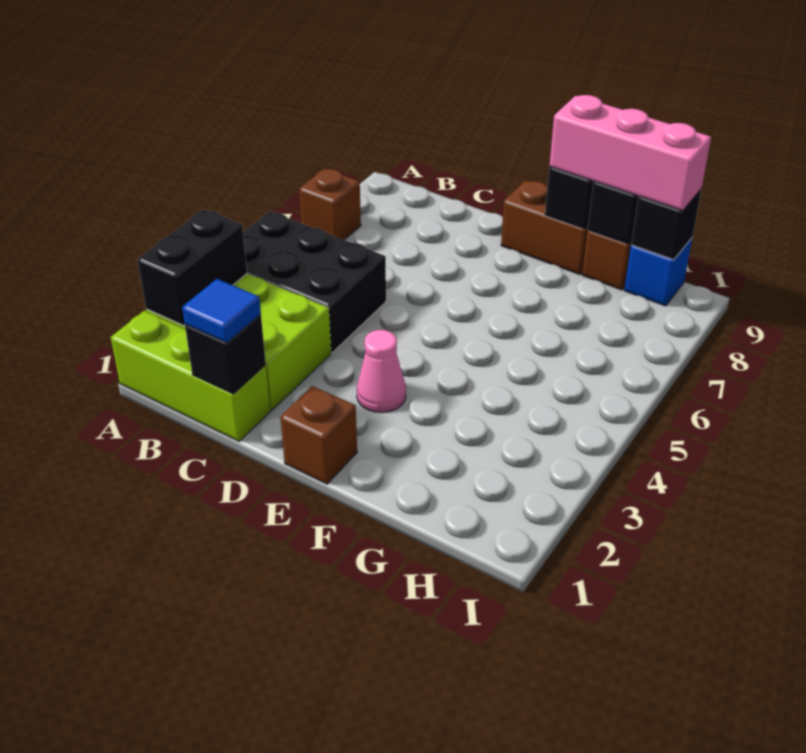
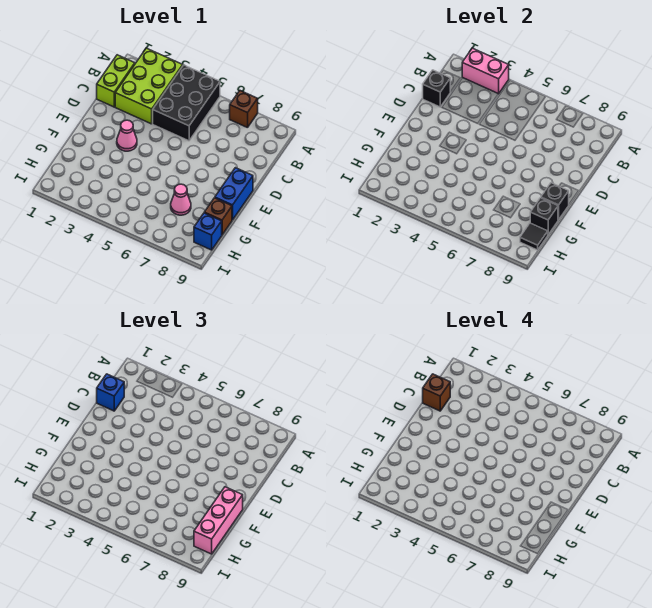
lime brick A1:C1 level 1 -> lime brick B1:C1 level 1
black brick A2:A3 level 2 -> pink brick A2:A3 level 2
blue tile C1 level 3 -> blue brick C1 level 3
brown brick E1 level 1 -> brown brick C1 level 4
brown brick E9:F9 level 1 -> blue brick E9:F9 level 1
none -> pink cone G7 level 1
black brick H9 level 2 -> black tile H9 level 2

